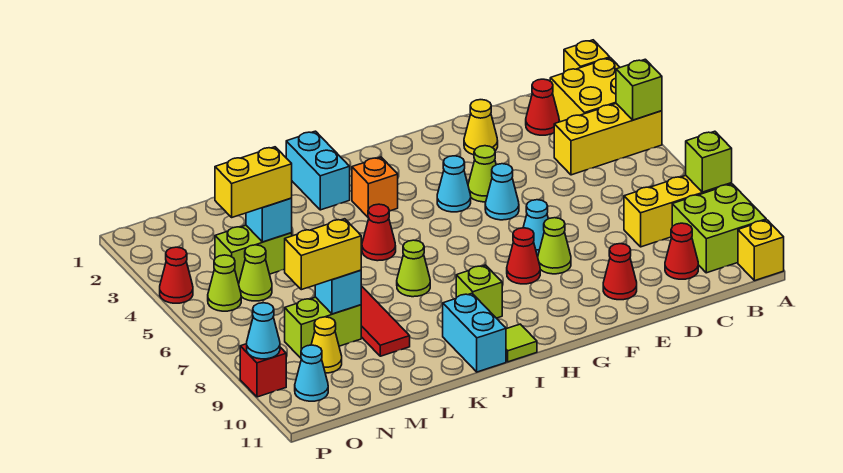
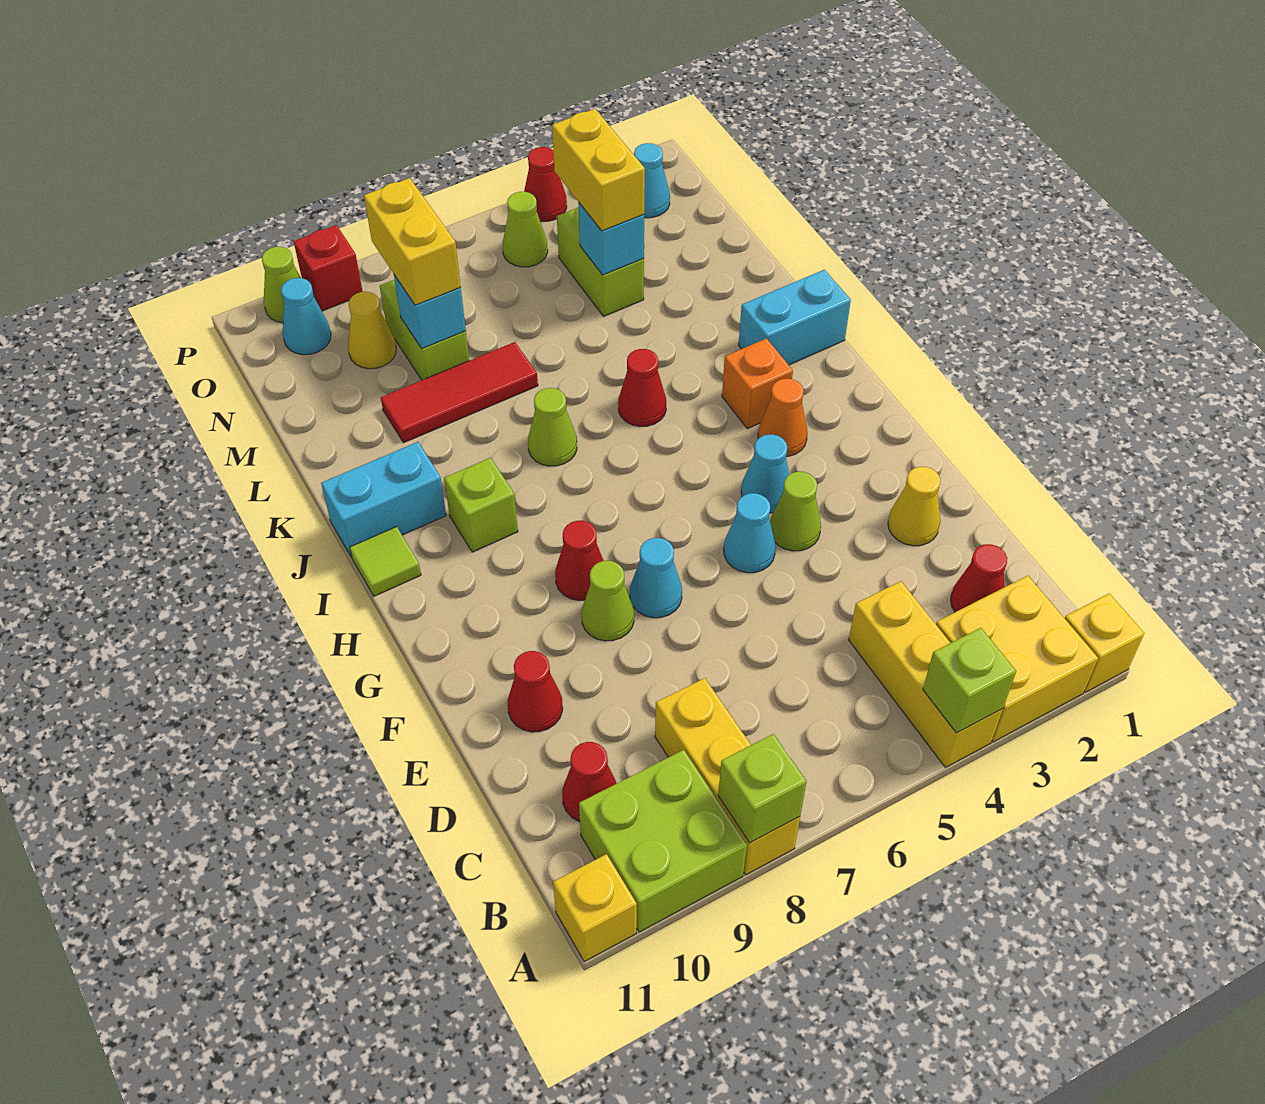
none -> orange cone H3 level 1
lime cone N5 level 1 -> lime cone P10 level 1
cyan cone P9 level 2 -> cyan cone O2 level 1

